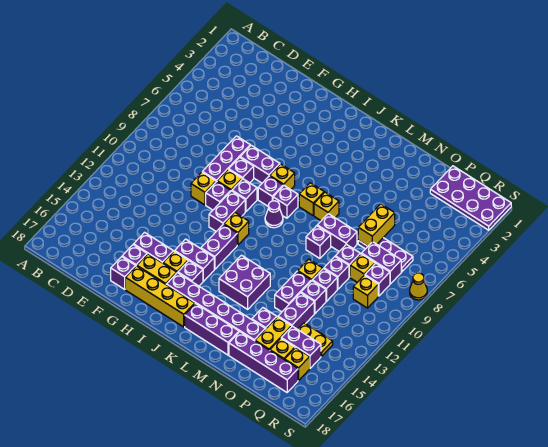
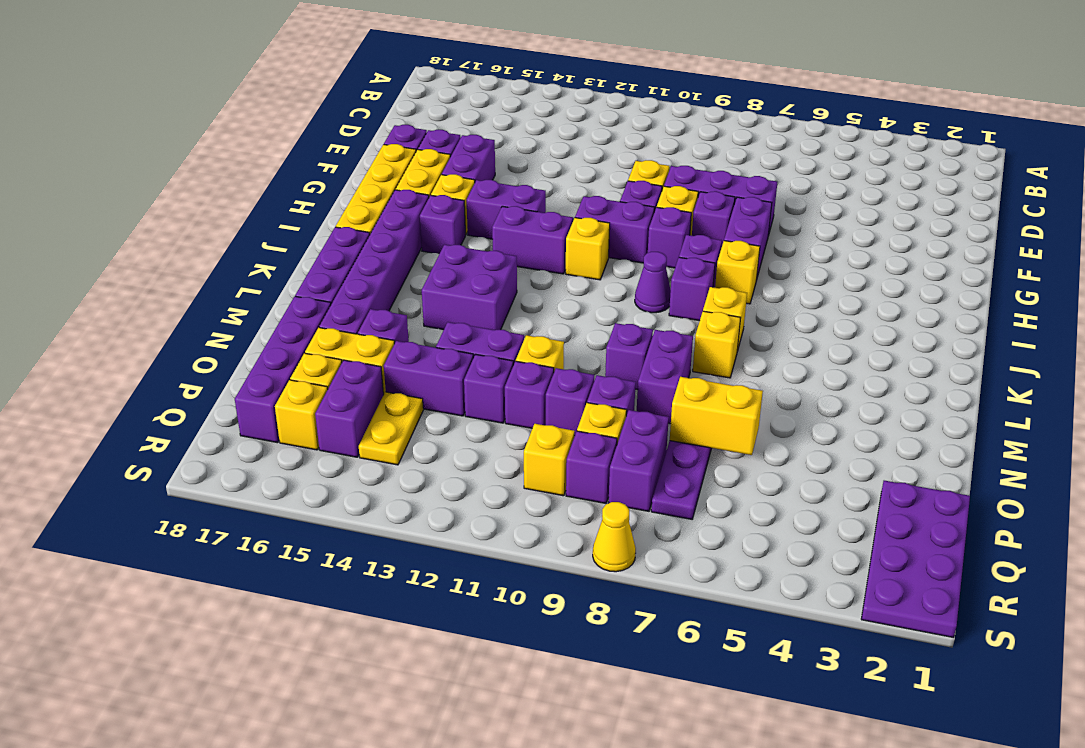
purple brick H14:I14 level 1 -> purple brick H13:H14 level 1

